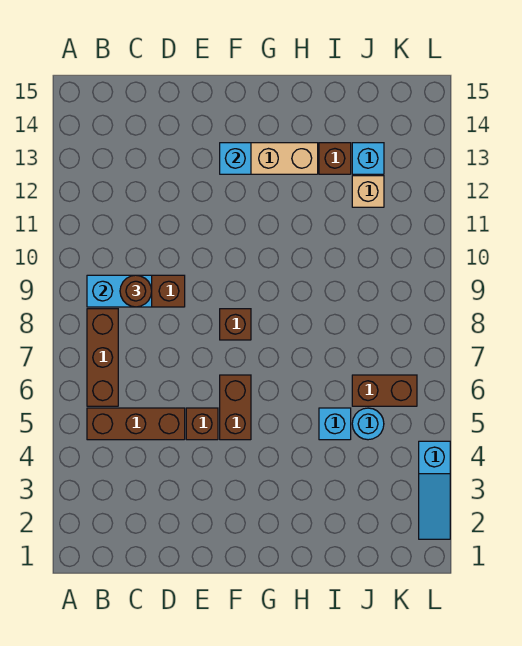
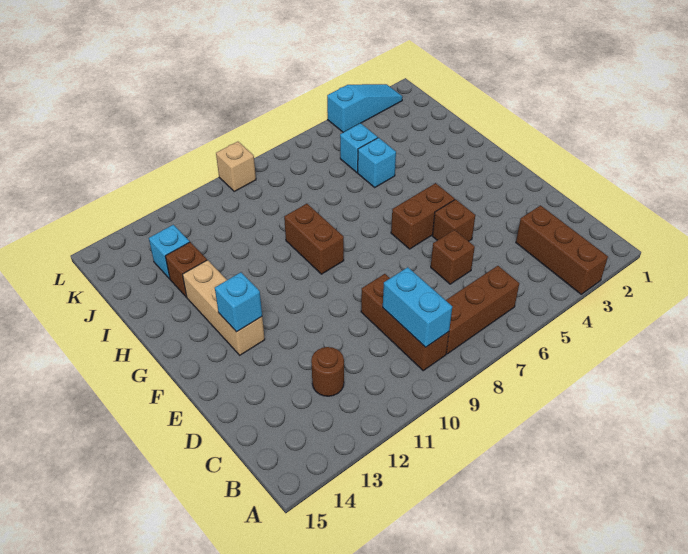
brown brick B5:D5 level 1 -> brown brick A3:C3 level 1
brown round brick C9 level 3 -> brown round brick C12 level 1
brown brick F8 level 1 -> brown brick D6 level 1
cyan round brick J5 level 1 -> cyan brick J5 level 1
brown brick J6:K6 level 1 -> brown brick G9:H9 level 1
tan brick J12 level 1 -> tan brick L9 level 1

